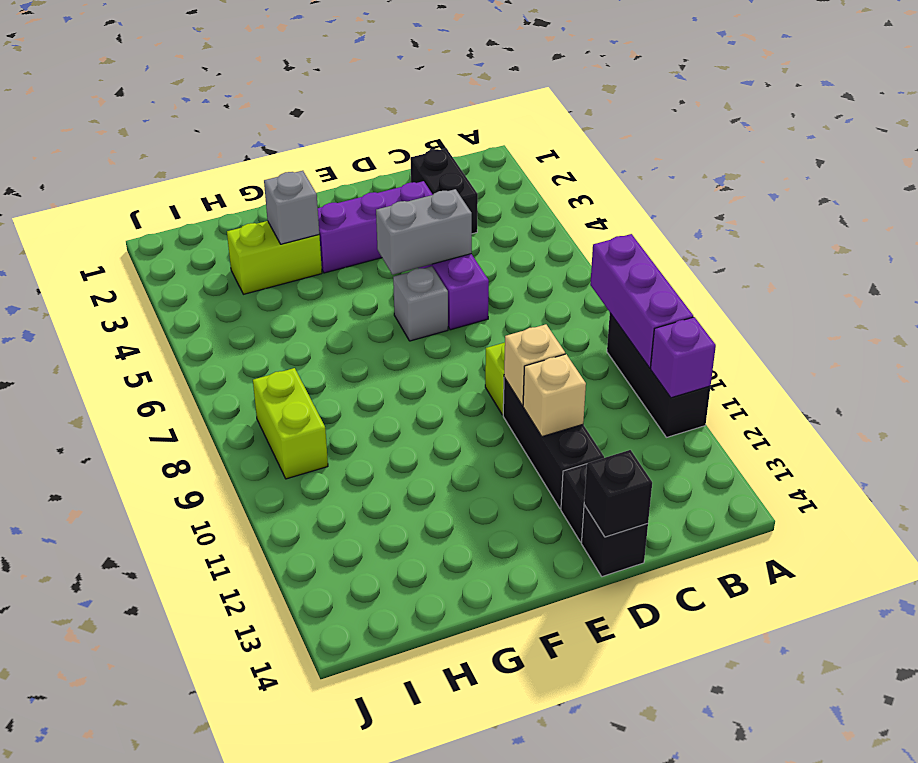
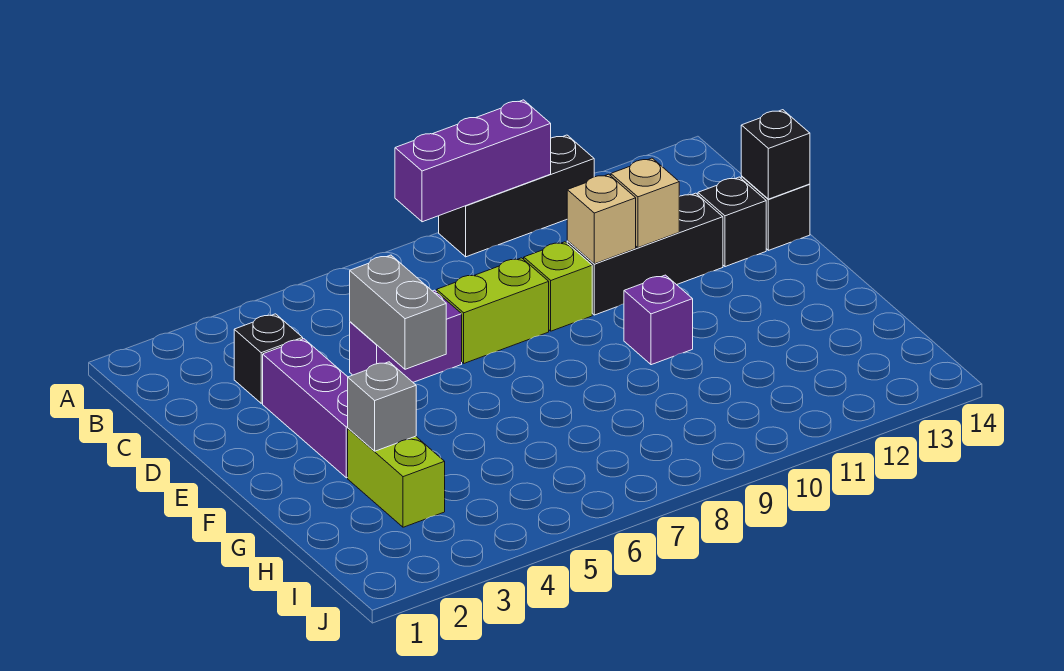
purple brick A11 level 2 -> purple brick F10 level 1
black brick C2:C3 level 1 -> black brick C3 level 1
grey brick E6 level 1 -> none
lime brick I8:I9 level 1 -> lime brick D7:D8 level 1

